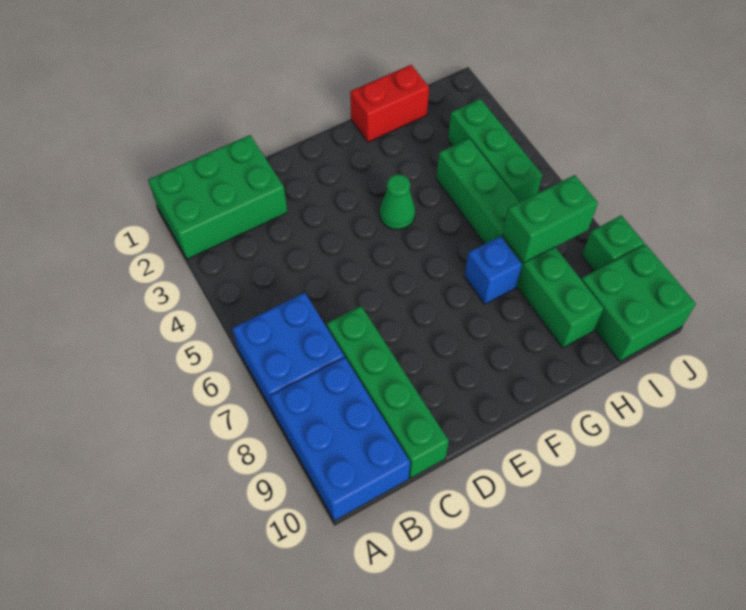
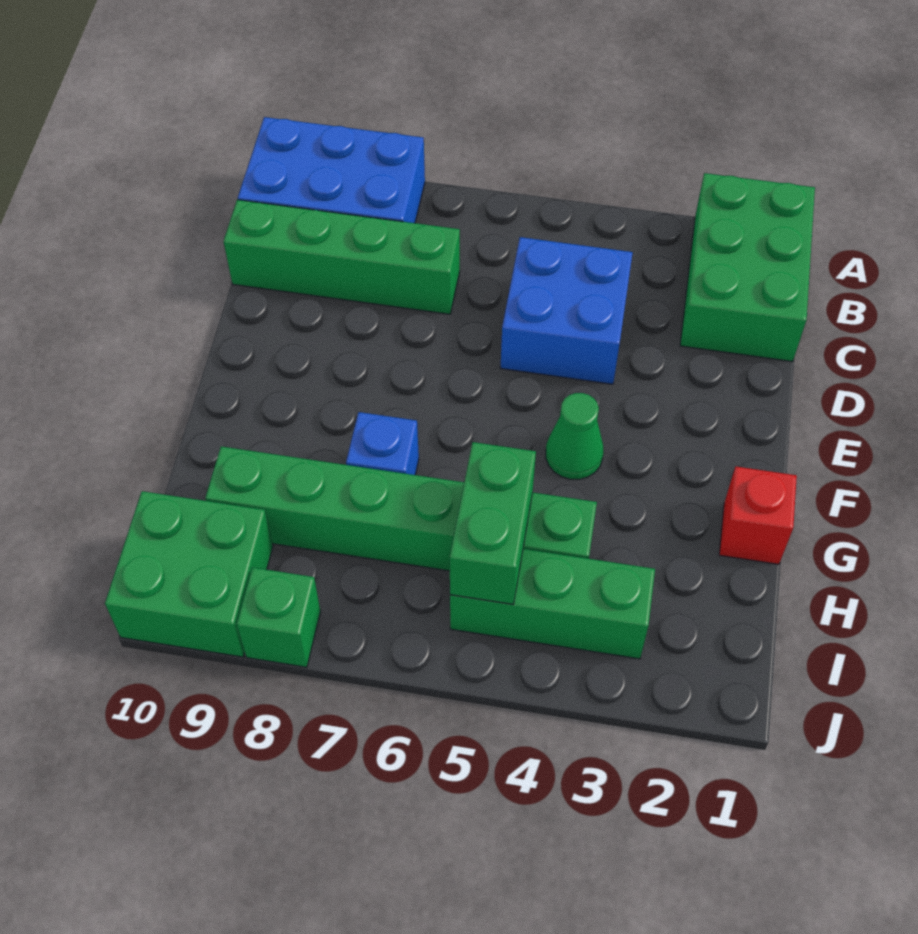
blue brick A6:B7 level 1 -> blue brick C4:D5 level 1
red brick G1:H1 level 1 -> red brick G1 level 1
green brick H7:I7 level 2 -> green brick H5:I5 level 2

